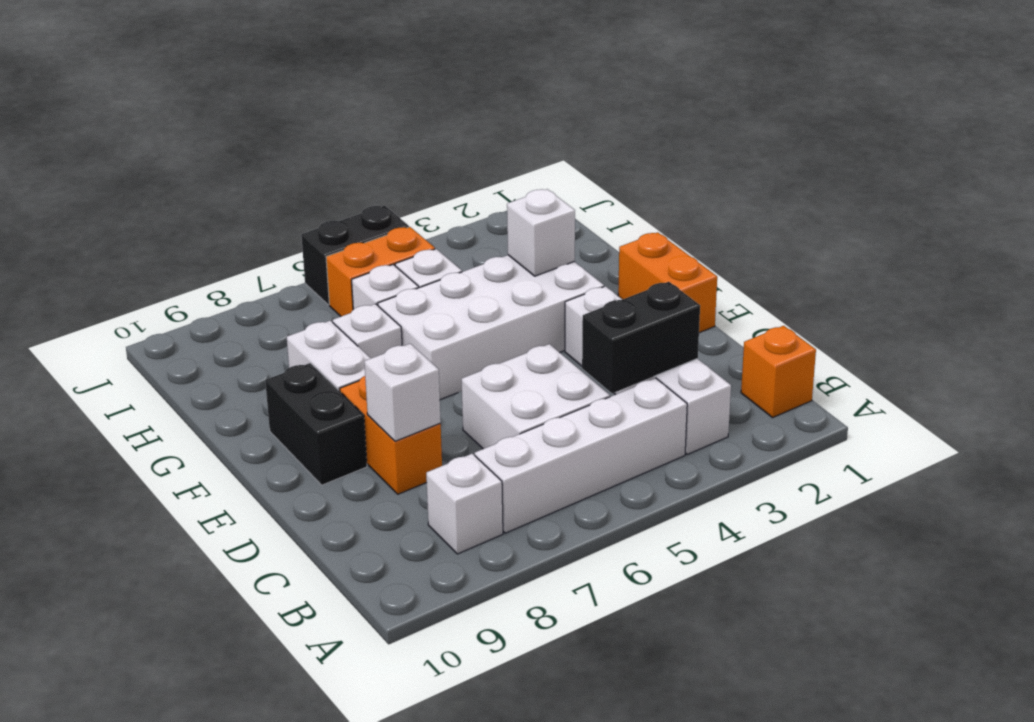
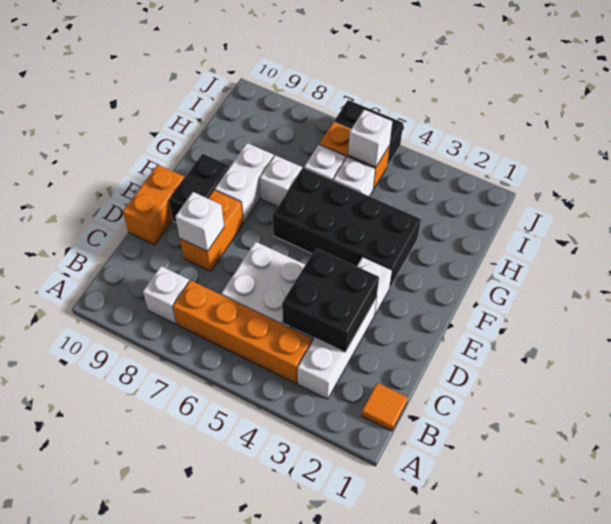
orange brick B1 level 1 -> orange tile B1 level 1
white brick B4:B7 level 1 -> orange brick B4:B7 level 1
black brick C3:C4 level 2 -> black brick C3:D4 level 2
orange brick E1:F1 level 1 -> orange brick D10:E10 level 1
white brick F3:G6 level 1 -> black brick F3:G6 level 1
white brick G3 level 2 -> white brick I5 level 2

